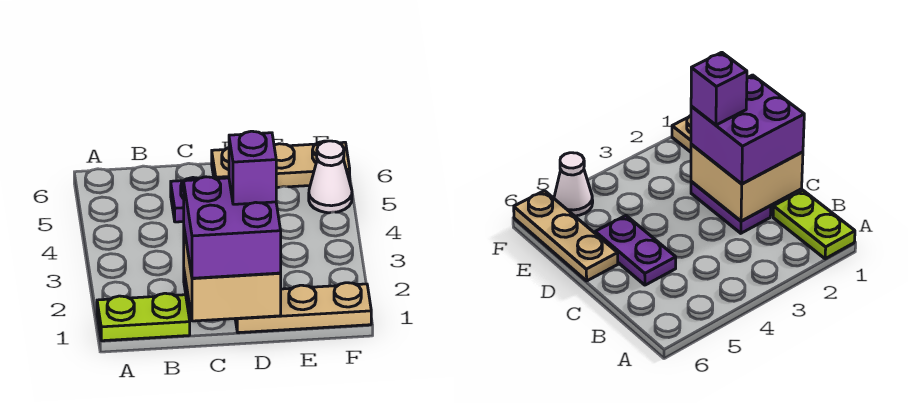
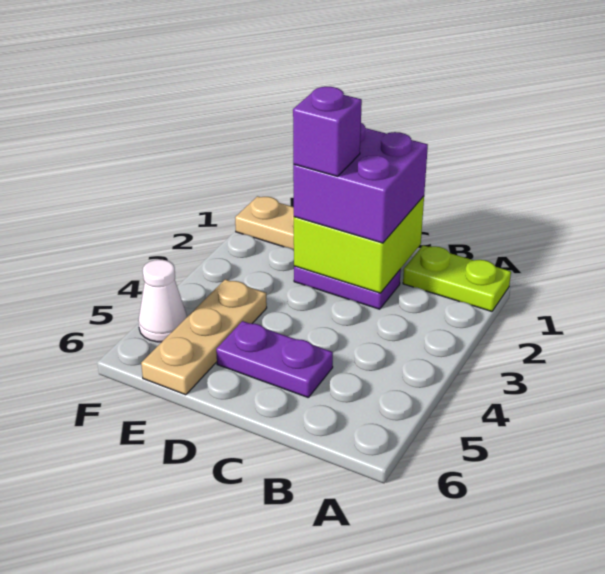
tan brick C1:D2 level 2 -> lime brick C1:D2 level 2
tan plate D6:F6 level 1 -> tan plate E4:E6 level 1

